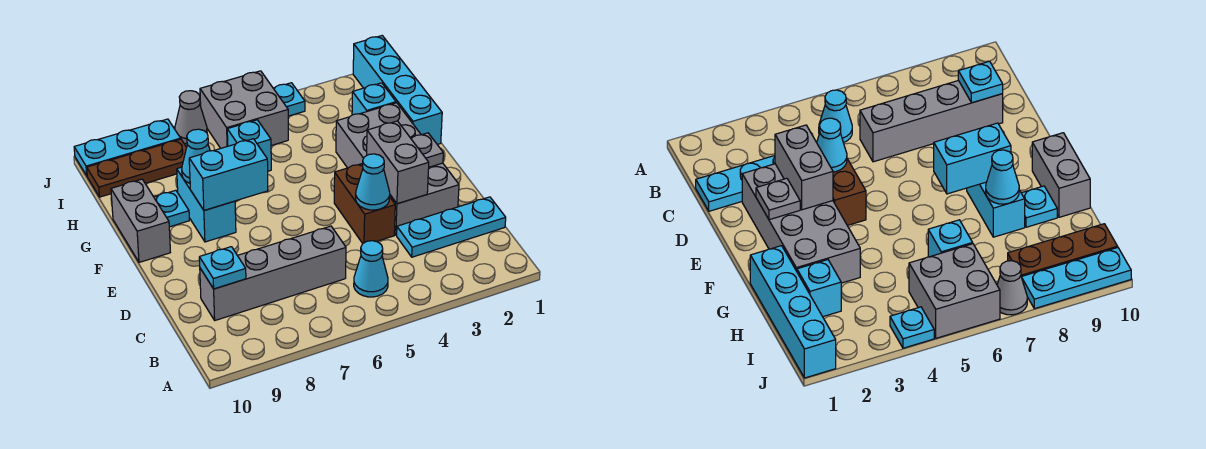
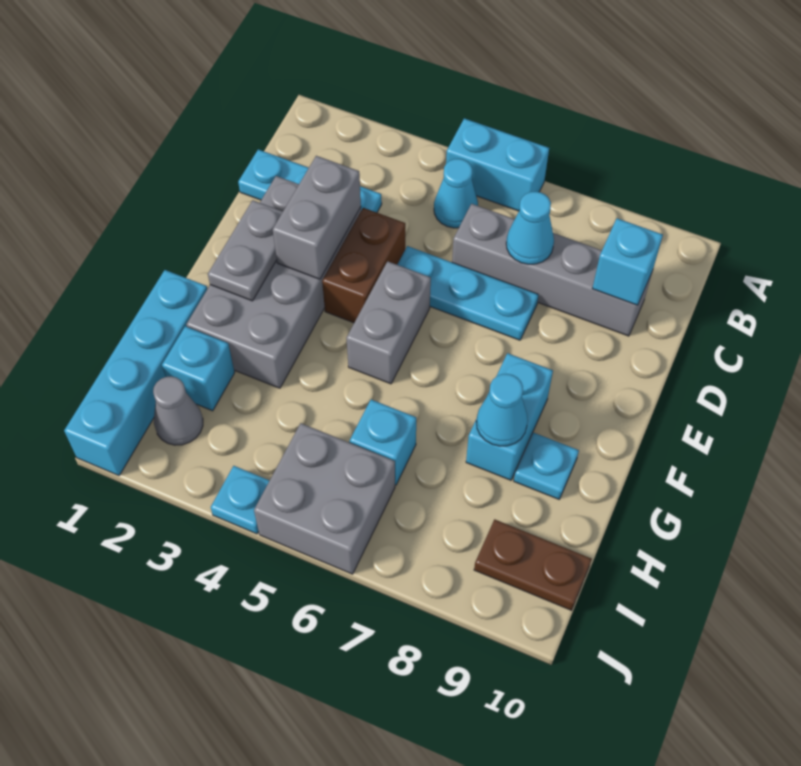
cyan plate C9 level 2 -> cyan brick C9 level 2
cyan cone D4 level 2 -> cyan cone C7 level 2
grey plate E2 level 2 -> grey plate E2:F2 level 2
cyan brick F7:F8 level 2 -> cyan brick A5:A6 level 1
grey brick F10:G10 level 1 -> grey brick E5:F5 level 1
brown plate I8:I10 level 1 -> brown plate I9:I10 level 1
grey cone J7 level 1 -> grey cone I2 level 1
cyan plate J8:J10 level 1 -> cyan plate D5:D7 level 1

